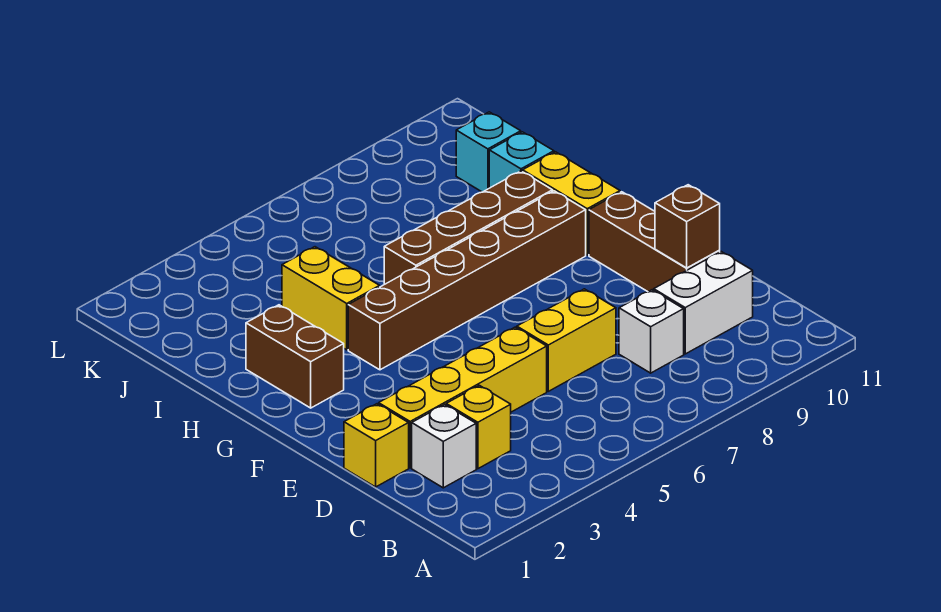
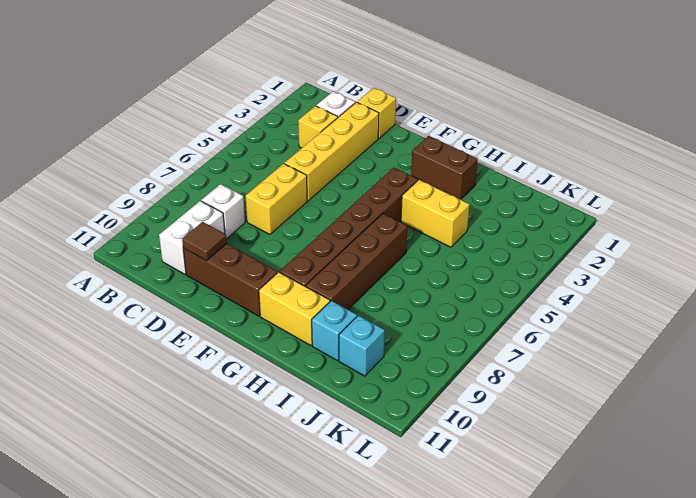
brown brick D10 level 2 -> brown tile D10 level 2

